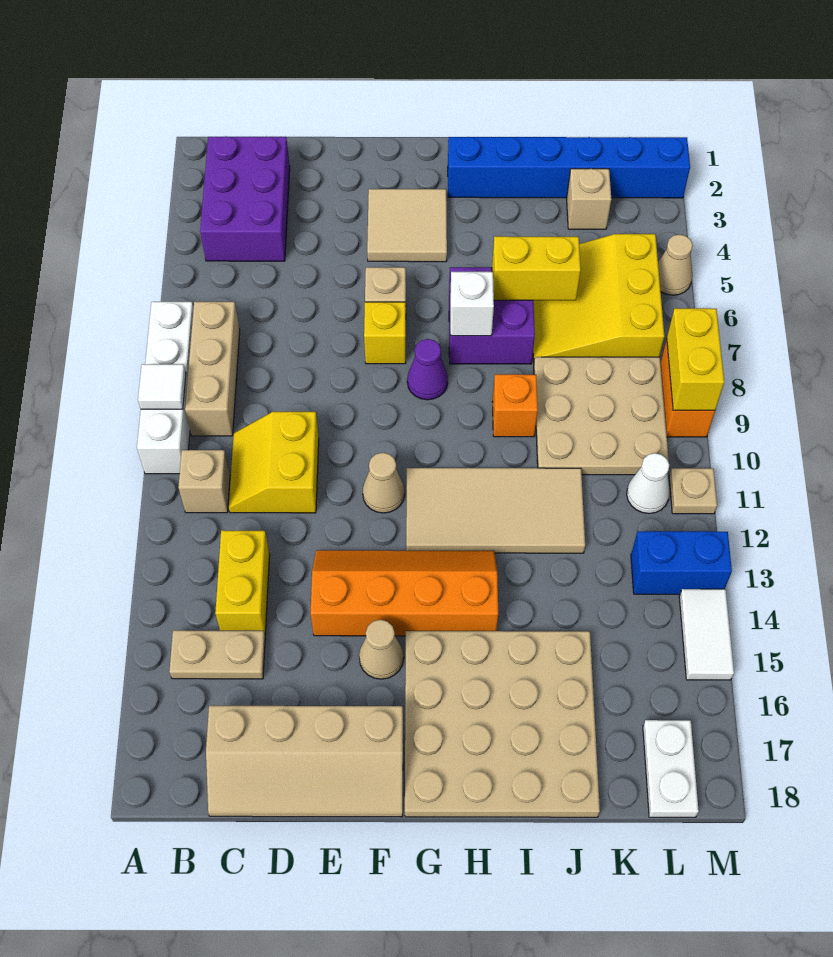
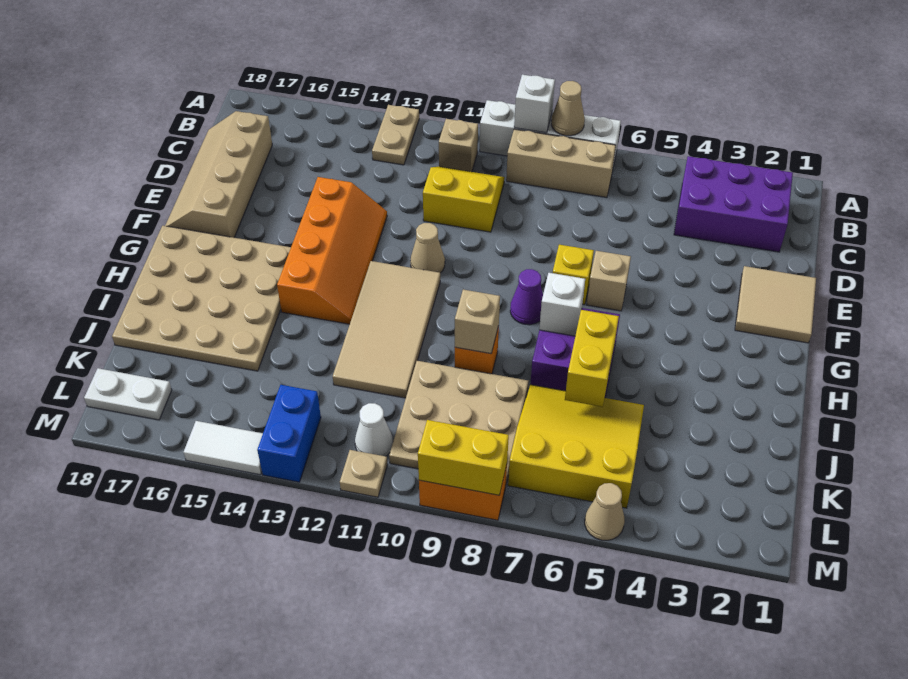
white tile A9 level 2 -> white brick A9 level 2
tan plate B15:C15 level 1 -> tan plate A13:B13 level 1
yellow brick C13:C14 level 1 -> none
tan tile F3:G4 level 1 -> tan tile E1:F2 level 1
tan cone F15 level 1 -> tan cone A8 level 2
blue brick H2:M2 level 1 -> none
tan brick K3 level 1 -> tan brick I9 level 2

